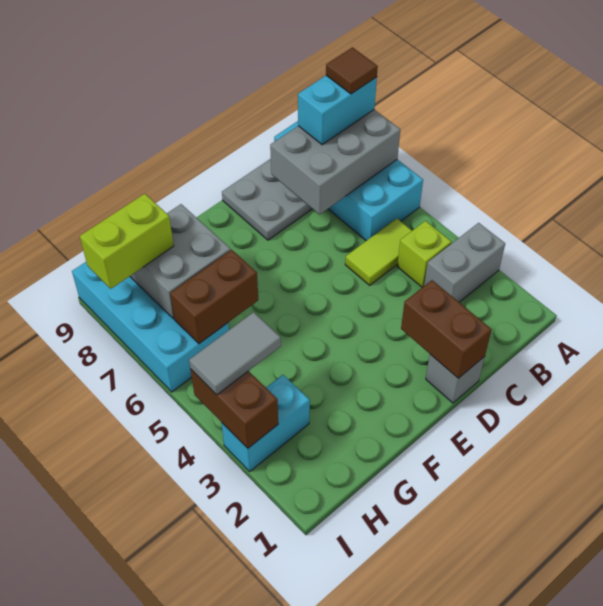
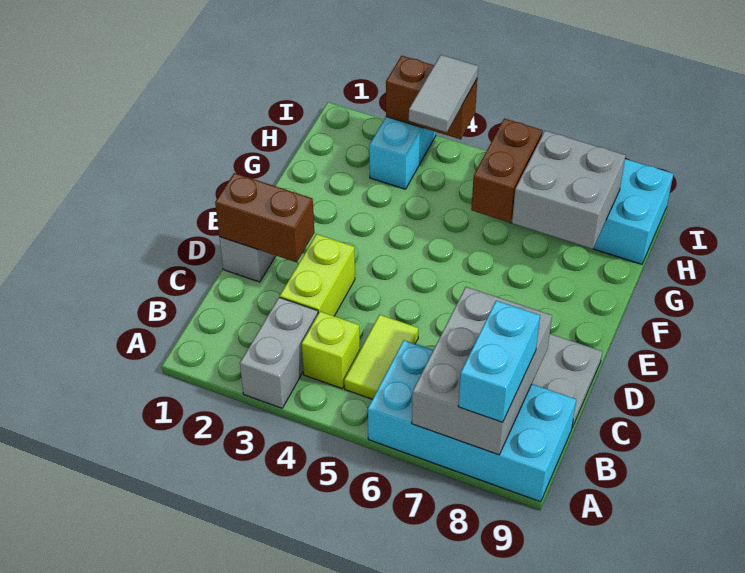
brown tile A8 level 4 -> none
lime brick H8:I8 level 3 -> lime brick C3:D3 level 1

